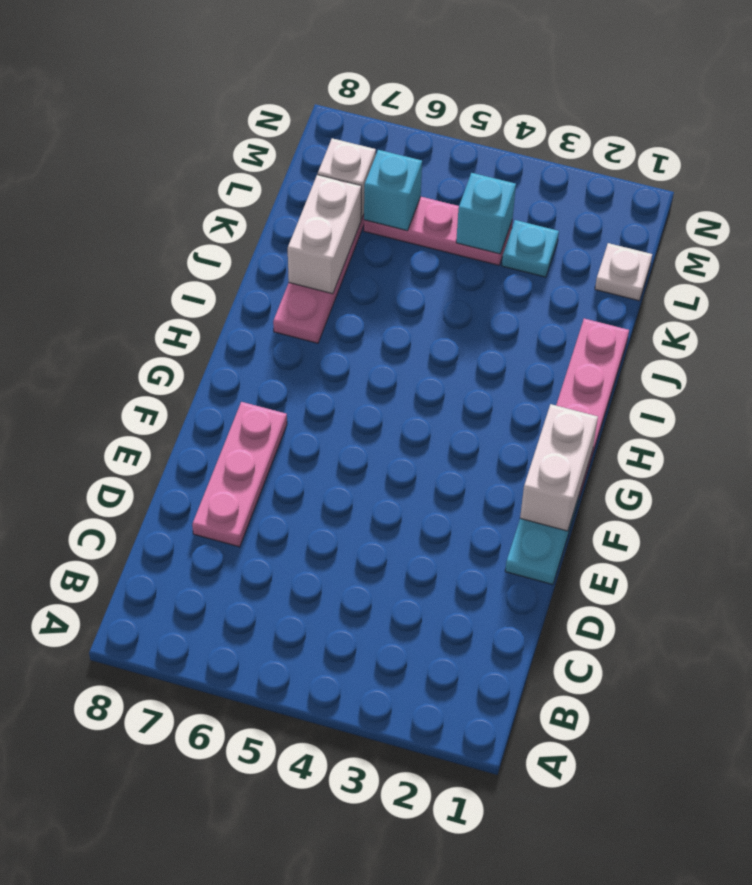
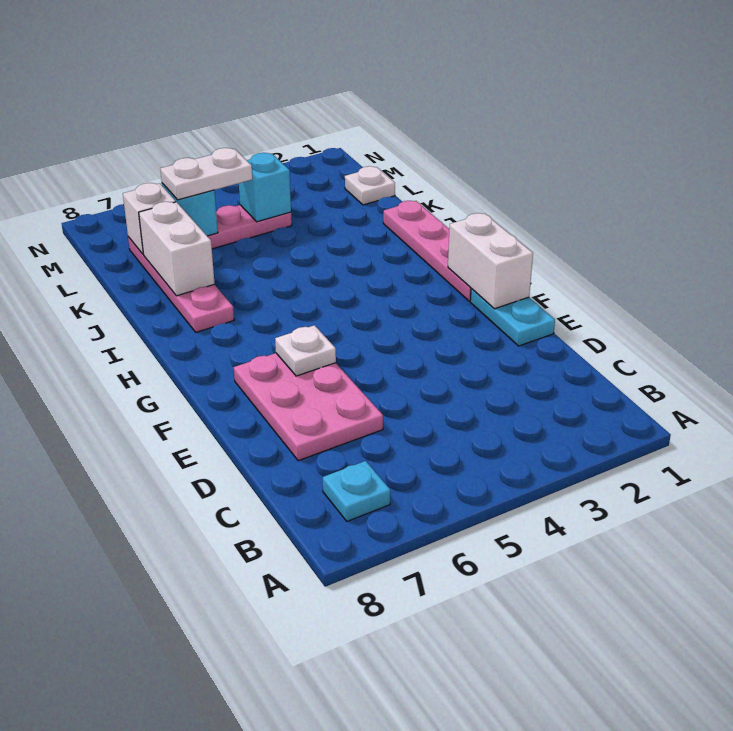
pink plate D7:F7 level 1 -> pink plate D6:F7 level 1
none -> white plate F6 level 2
cyan plate L3 level 1 -> cyan plate B7 level 1
none -> white plate L5:L6 level 3

